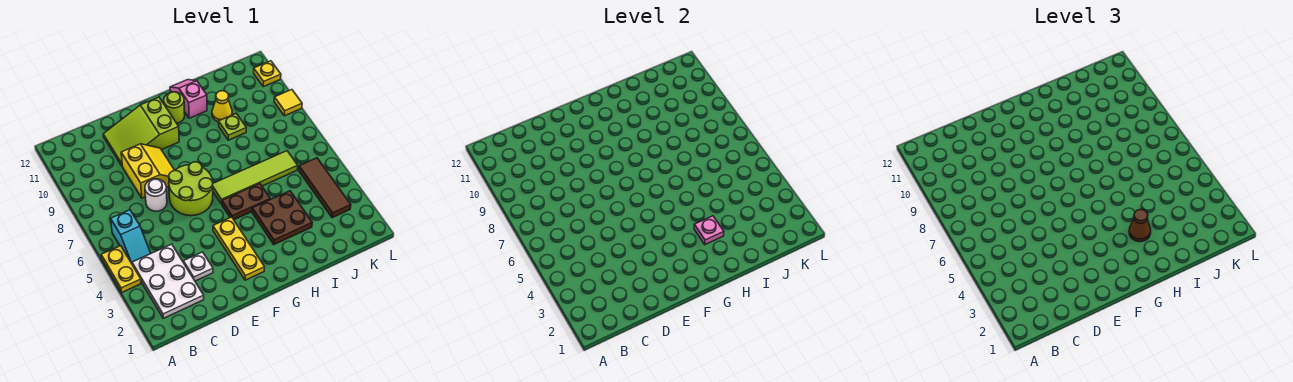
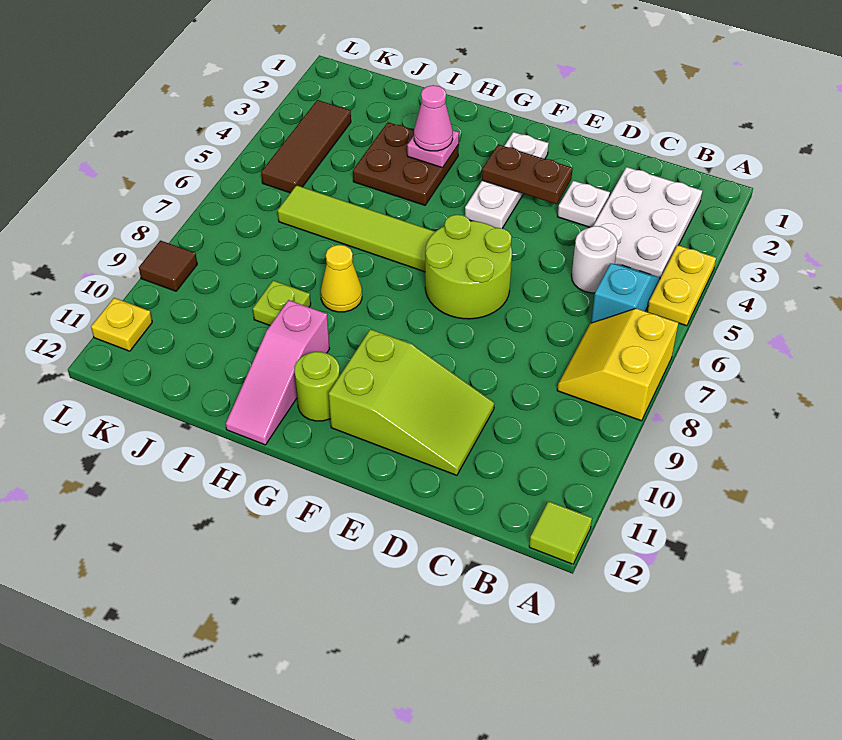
none -> lime tile A12 level 1
white round brick D7 level 1 -> white round brick C5 level 1
yellow slope D8:E9 level 1 top D -> yellow slope A7:B8 level 1 top A
yellow plate F2:F4 level 1 -> white plate F2:F4 level 1
brown plate G5:H5 level 1 -> brown plate E3:F3 level 2
brown cone H3 level 3 -> pink cone H3 level 3
pink slope H11:H12 level 1 top 11 -> pink slope H10:H12 level 1 top 10
yellow cone I10 level 1 -> yellow cone H8 level 1
yellow tile L9 level 1 -> brown tile L9 level 1

